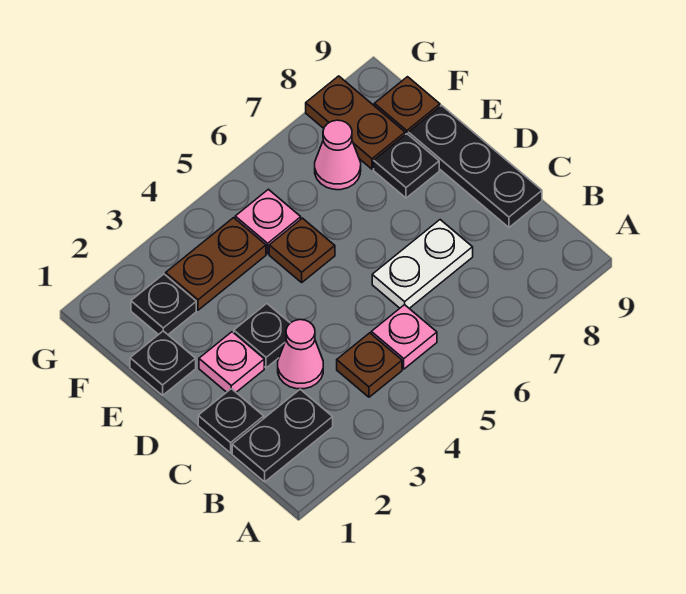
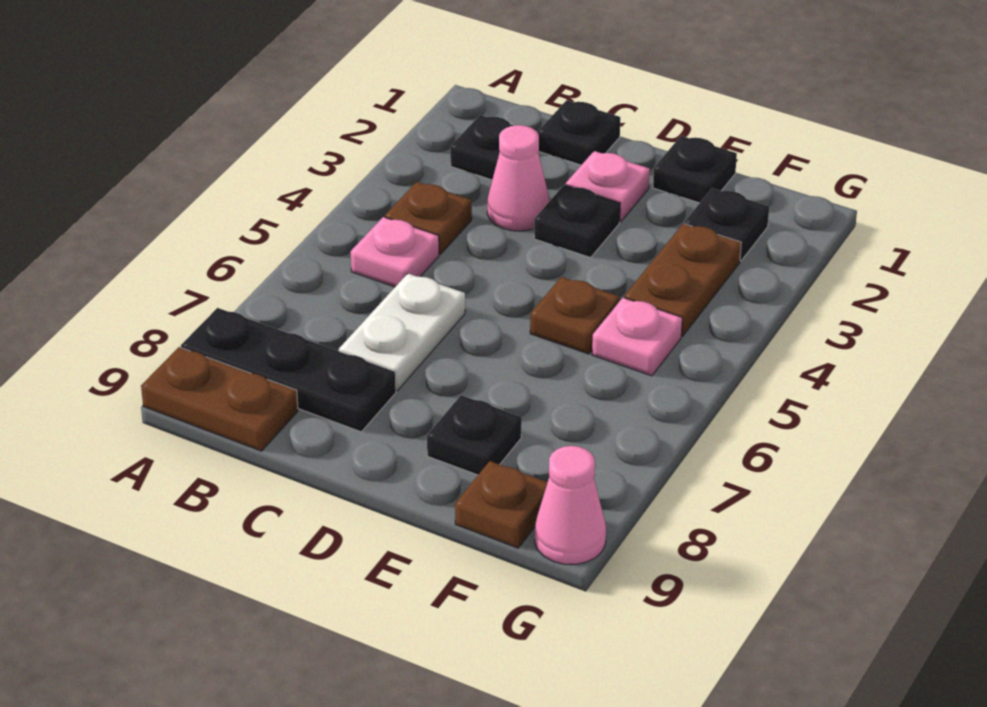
black plate B1:B2 level 1 -> black plate B2 level 1
black plate C9:E9 level 1 -> black plate A8:C8 level 1
pink cone F7 level 1 -> pink cone G9 level 1
brown plate F8:G8 level 1 -> brown plate A9:B9 level 1

